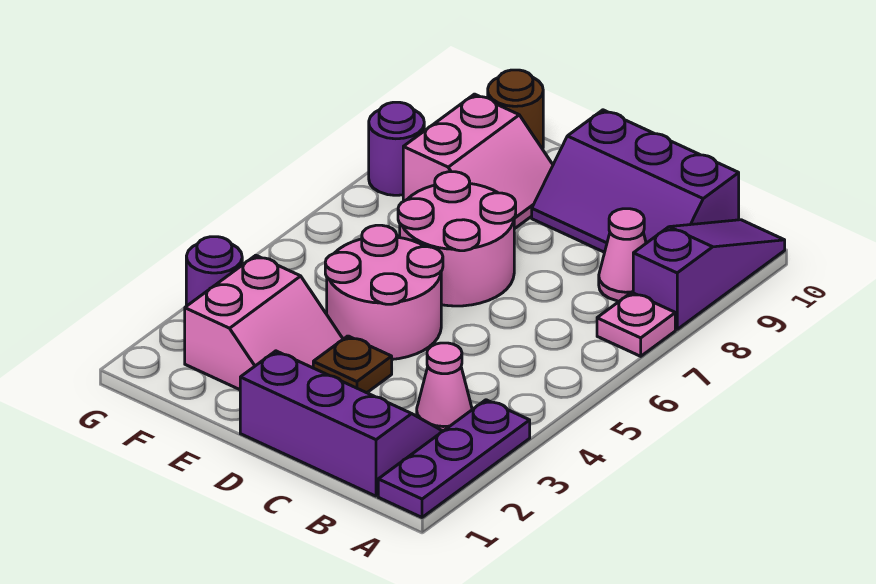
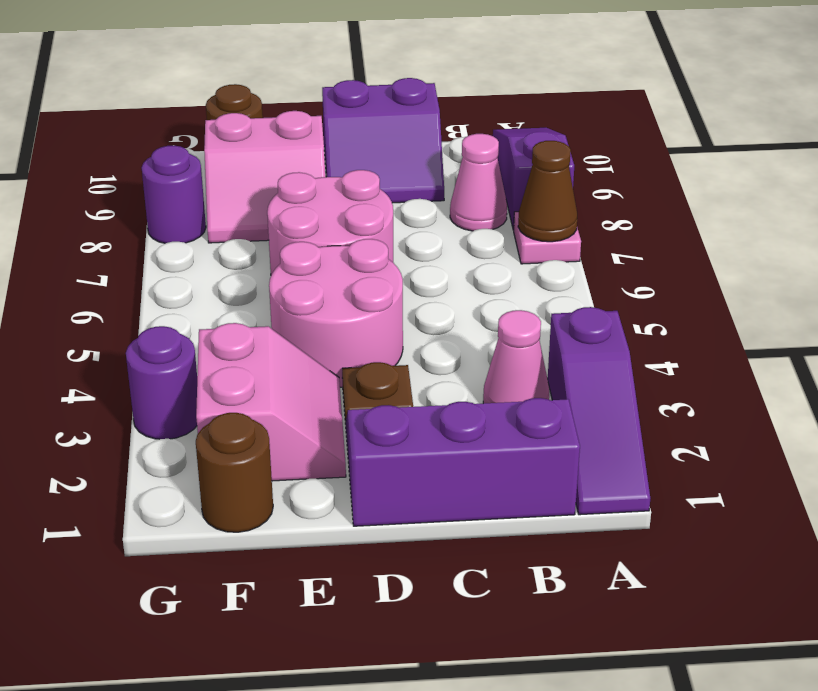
purple plate A1:A3 level 1 -> purple slope A1:A3 level 1 top 3
none -> brown cone A7 level 2
purple slope B9:D10 level 1 top 10 -> purple slope C9:D10 level 1 top 10
pink slope E8:F9 level 1 top F -> pink slope E8:F9 level 1 top 9
none -> brown round brick F1 level 1

